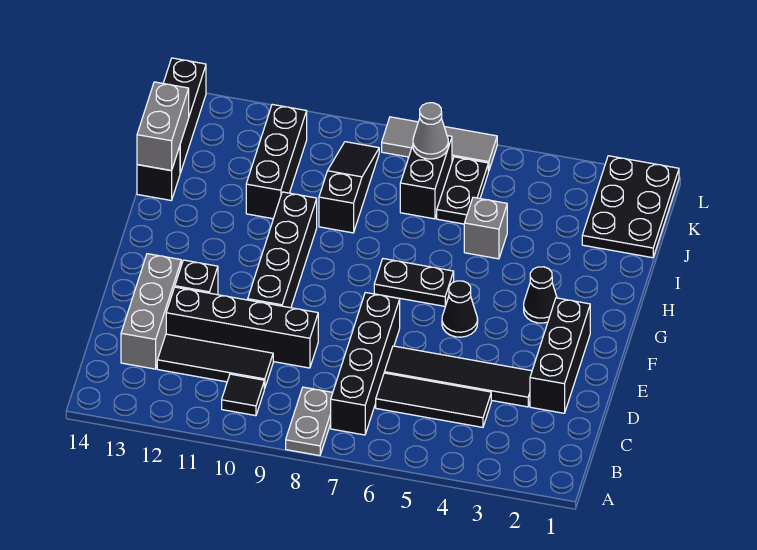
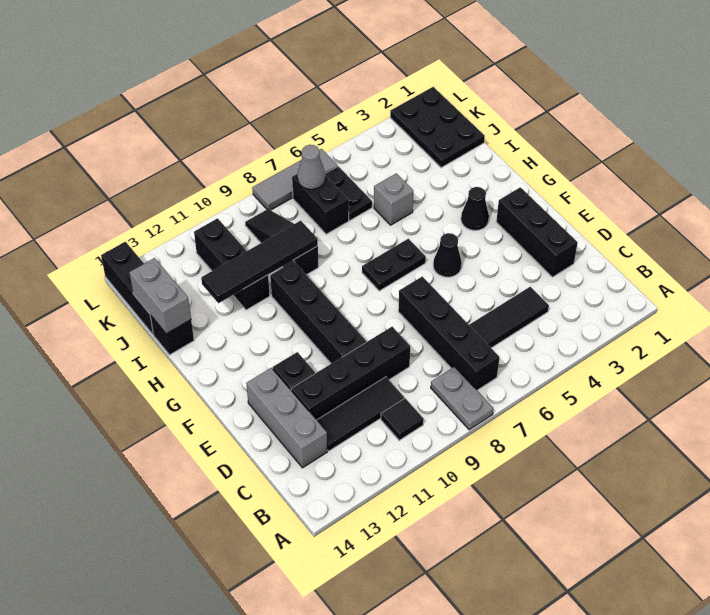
black tile D3:D6 level 1 -> black tile I9:I12 level 2

